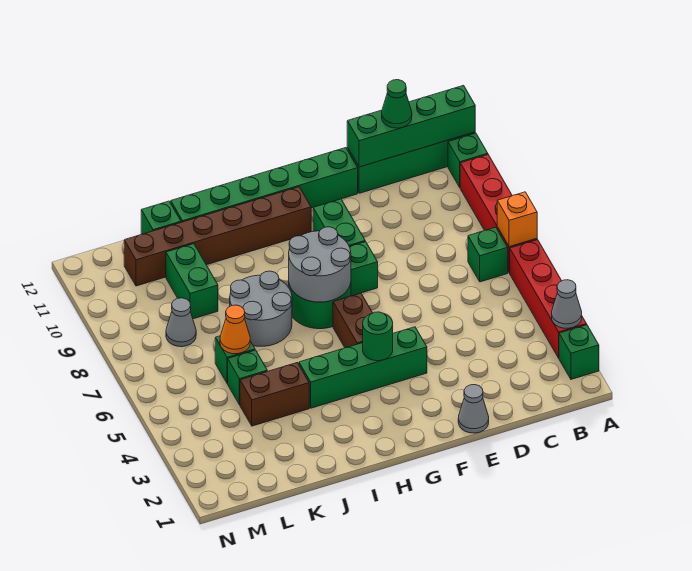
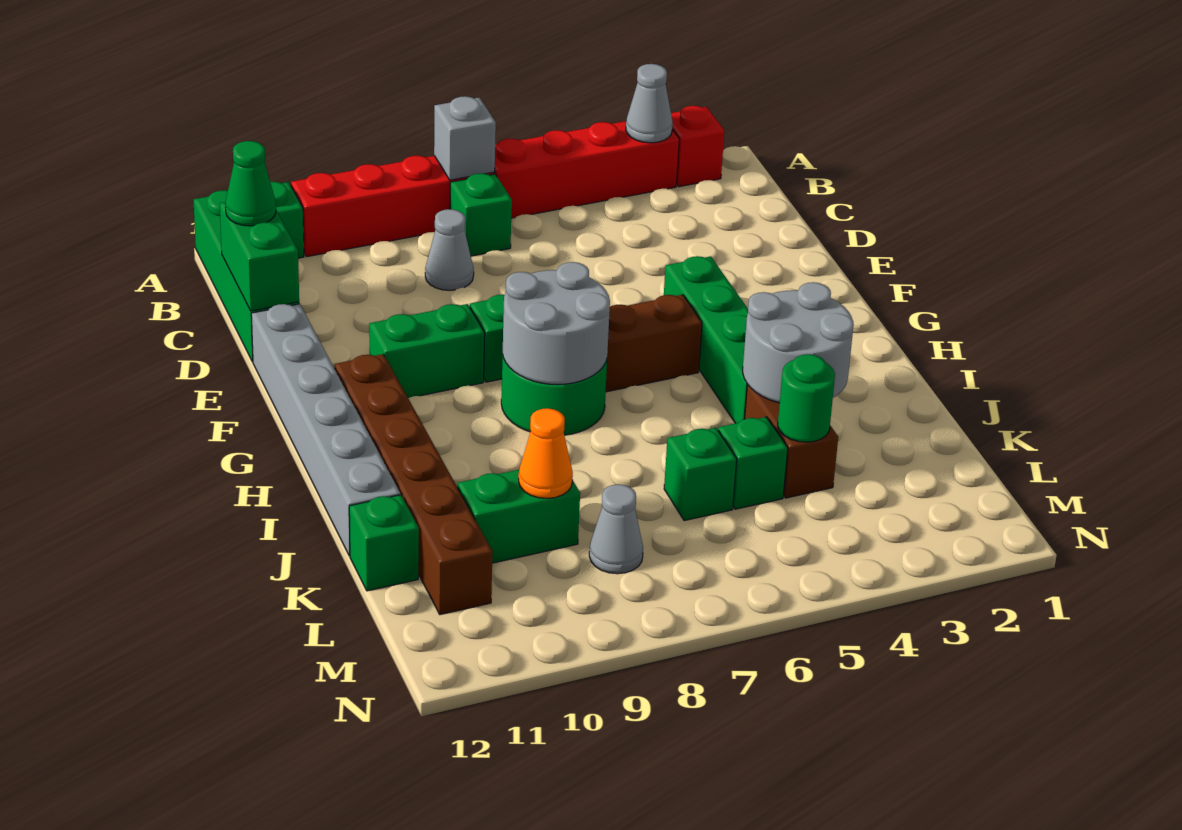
green brick A2 level 1 -> red brick A2 level 1
orange brick A7 level 2 -> grey brick A7 level 2
green brick A12:D12 level 2 -> green brick C12:D12 level 2
grey cone E1 level 1 -> grey cone C8 level 1
green brick E12:J12 level 1 -> grey brick E12:J12 level 1
green round brick G4 level 2 -> green round brick K4 level 2
grey round brick I7:J8 level 1 -> grey round brick I3:J4 level 2
orange cone K6 level 2 -> orange cone K9 level 2

